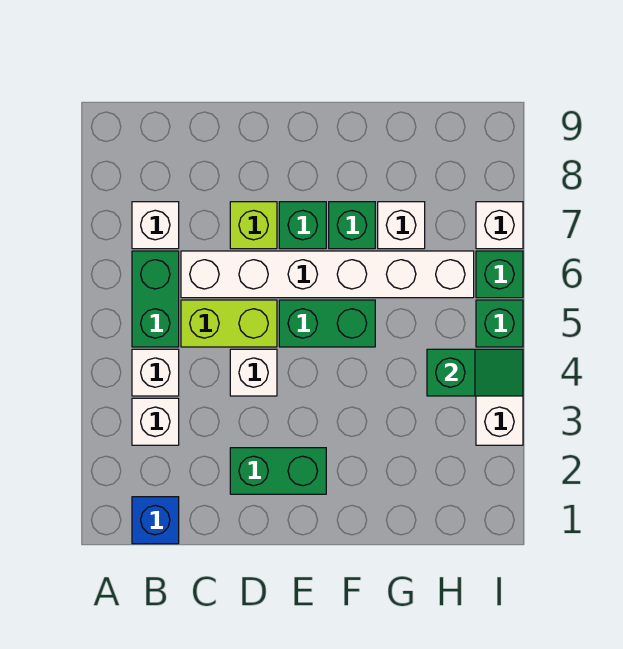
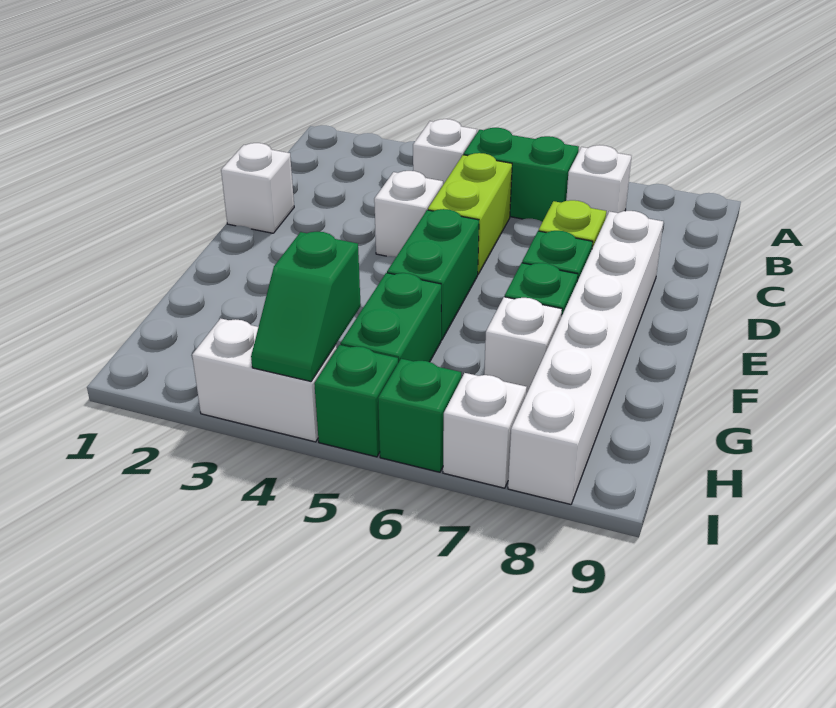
blue brick B1 level 1 -> none
white brick B3 level 1 -> white brick D1 level 1
white brick C6:H6 level 1 -> white brick D8:I8 level 1
green brick D2:E2 level 1 -> green brick G5:H5 level 1

